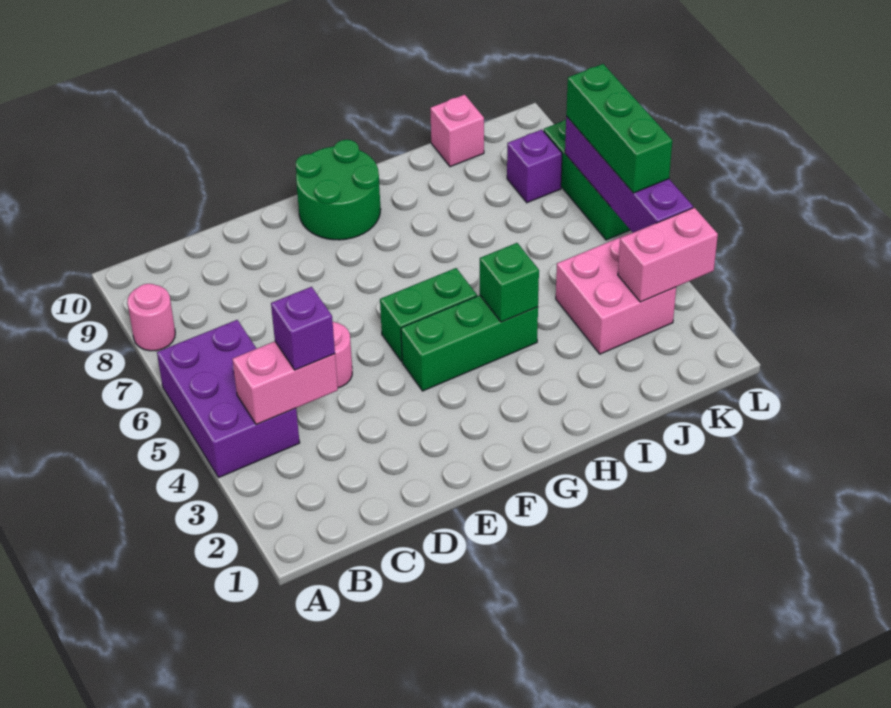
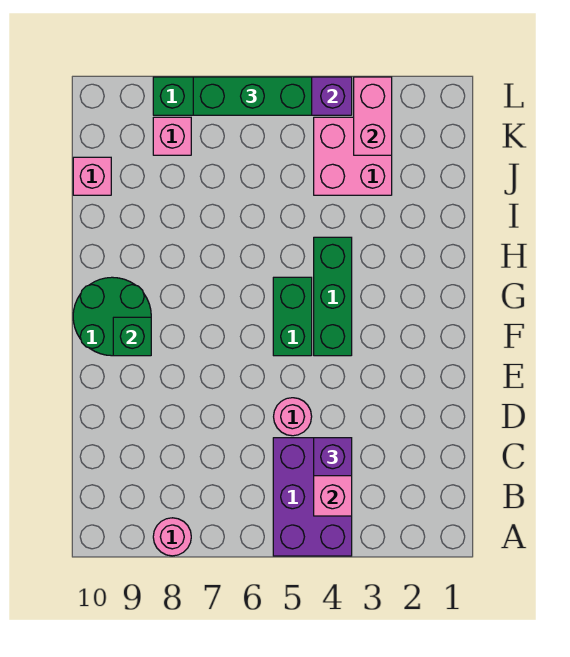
purple brick A4:B6 level 1 -> purple brick A4:C5 level 1
green brick H4 level 2 -> green brick F9 level 2
purple brick K8 level 1 -> pink brick K8 level 1

